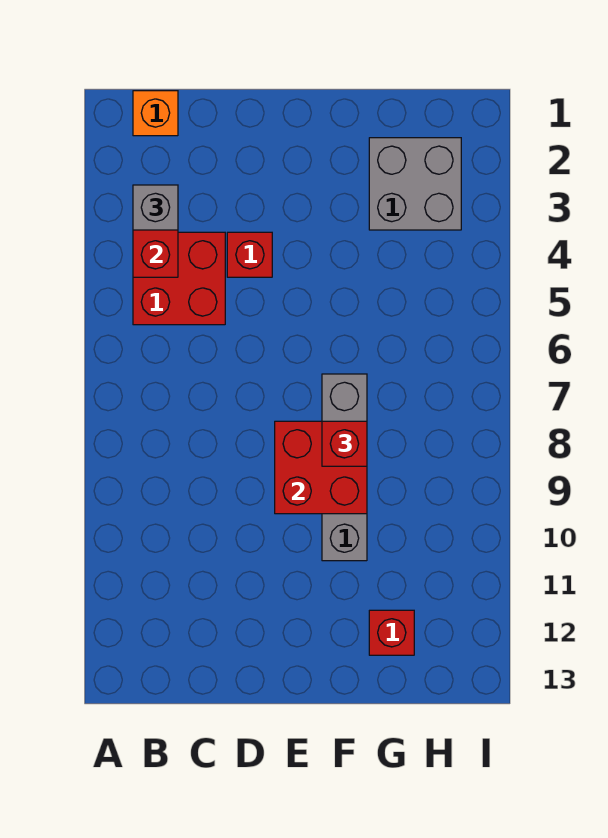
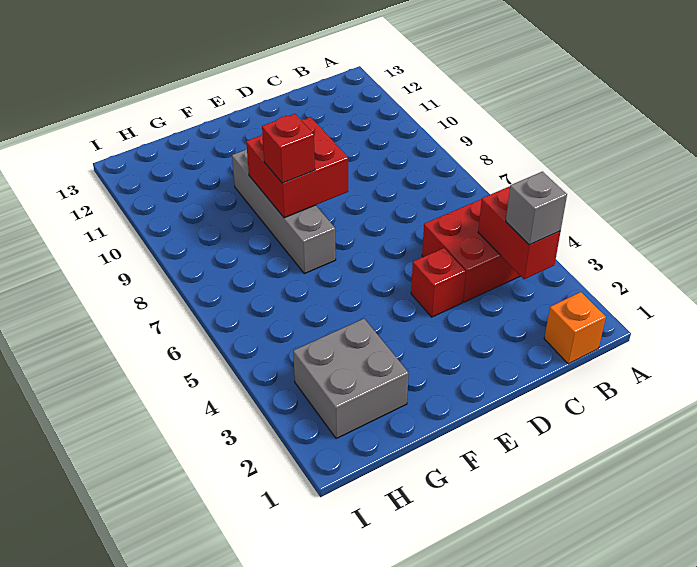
red brick G12 level 1 -> none

